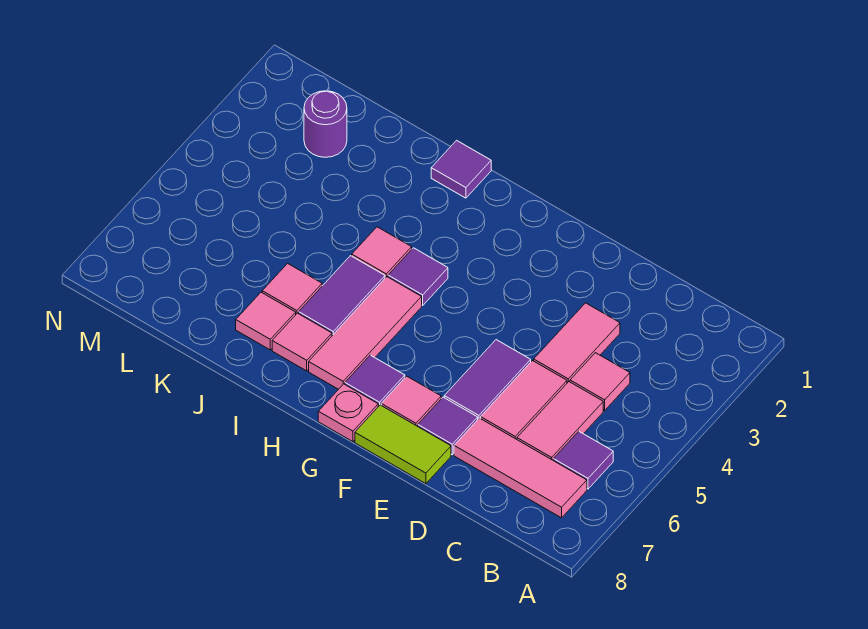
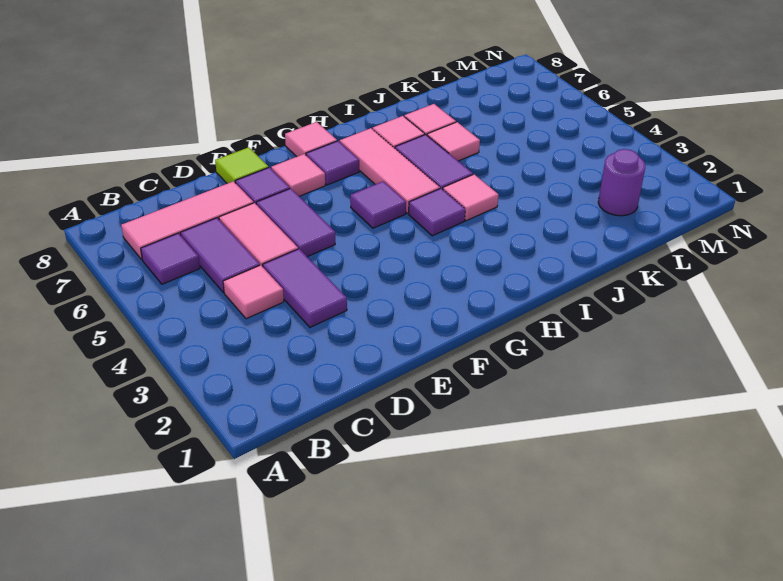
pink tile C5:C6 level 1 -> purple tile C5:C6 level 1
pink tile D3:D4 level 1 -> purple tile D3:D4 level 1
lime tile E8:F8 level 1 -> lime tile E8 level 1
pink plate G8 level 1 -> pink tile G8 level 1
purple tile I1 level 1 -> purple tile G5 level 1

